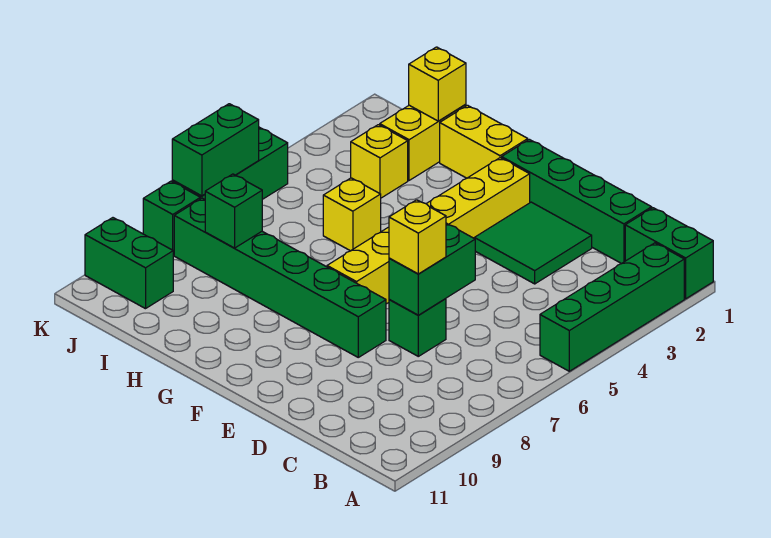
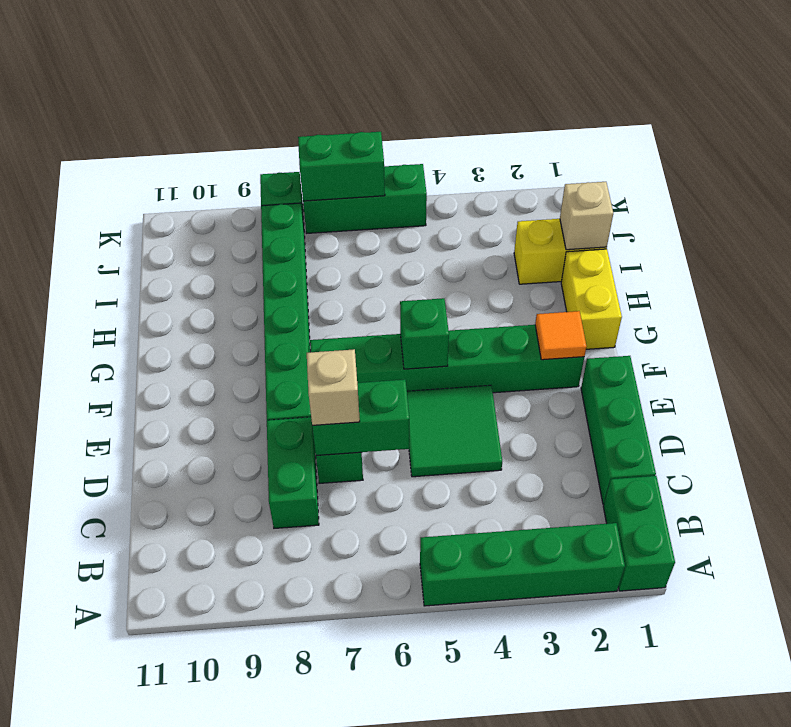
green brick C1:F1 level 1 -> green brick C1:E1 level 1
green tile D2:E3 level 1 -> green tile D4:E5 level 1
yellow brick D7 level 3 -> tan brick D7 level 3
yellow brick F2:F7 level 1 -> green brick F2:F7 level 1
none -> orange tile F2 level 2
yellow brick H5 level 1 -> none
yellow brick I1 level 2 -> tan brick I1 level 2
yellow brick I3 level 1 -> none
green brick I8 level 2 -> green brick F5 level 2
green brick J10:K10 level 1 -> green brick C8:D8 level 1

